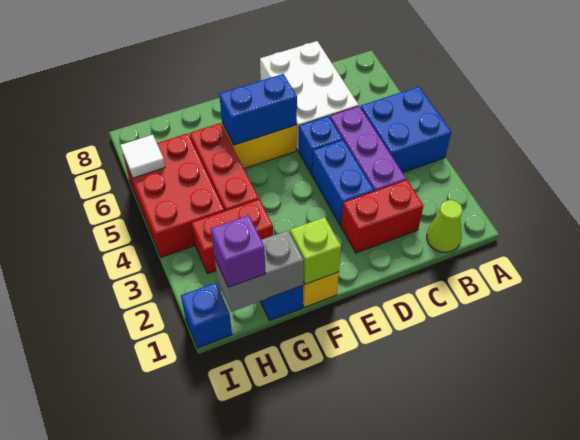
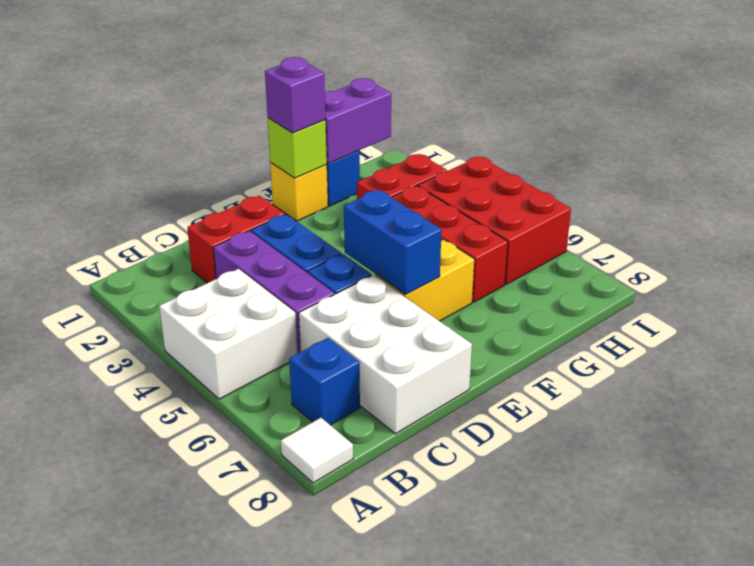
blue brick A4:B5 level 1 -> white brick A4:B5 level 1
lime cone B1 level 1 -> none
blue brick E6:F6 level 2 -> blue brick E5:E6 level 2
grey brick G1:H1 level 2 -> purple brick G1:H1 level 2
purple brick H1 level 3 -> purple brick F1 level 3
blue brick I1 level 1 -> blue brick B7 level 1
white tile I6 level 2 -> white tile A8 level 1

